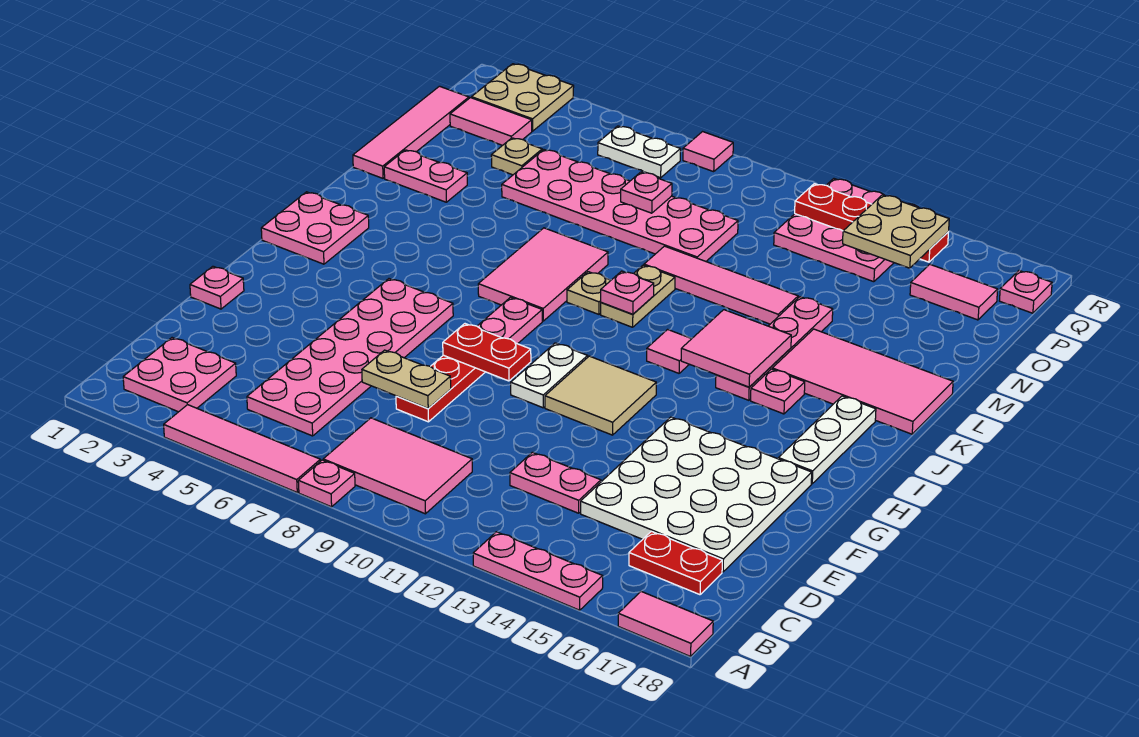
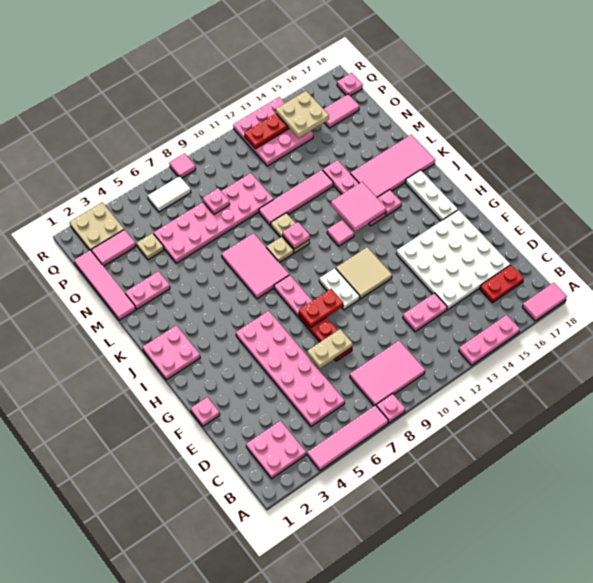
white plate Q6:Q7 level 1 -> white tile Q6:Q7 level 1

